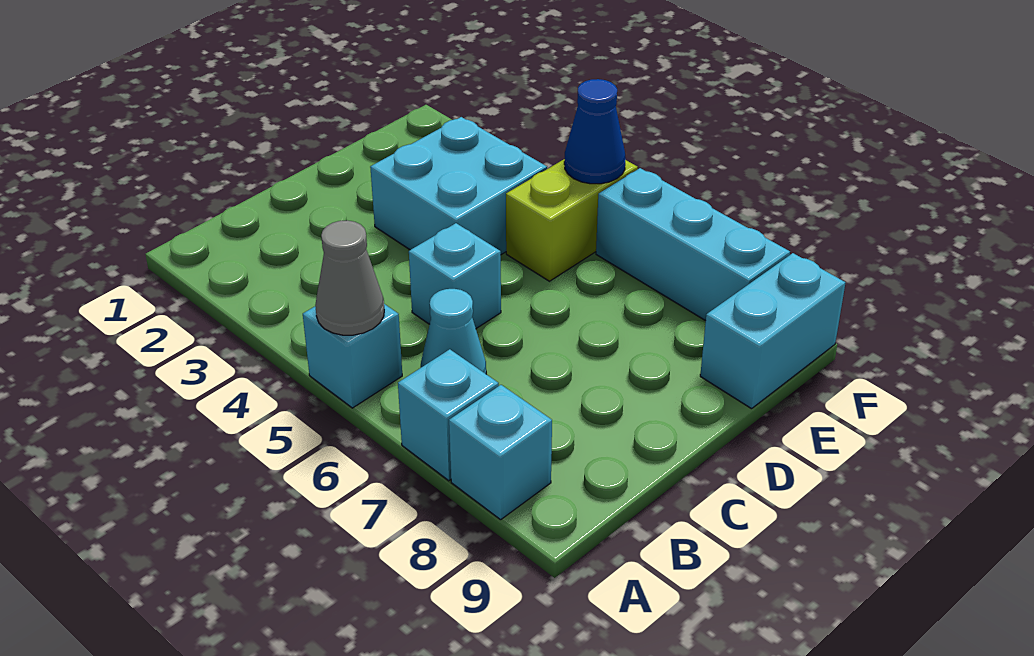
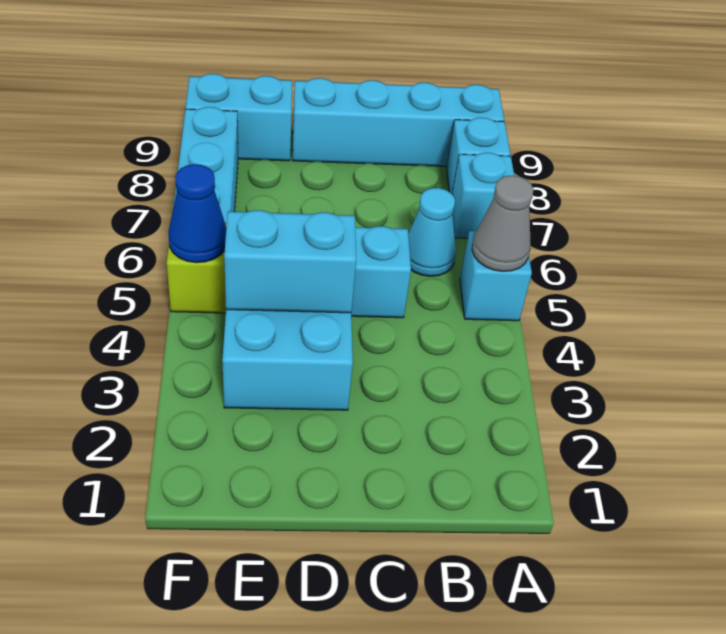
none -> cyan brick A9:D9 level 1
none -> cyan brick D4:E4 level 2

